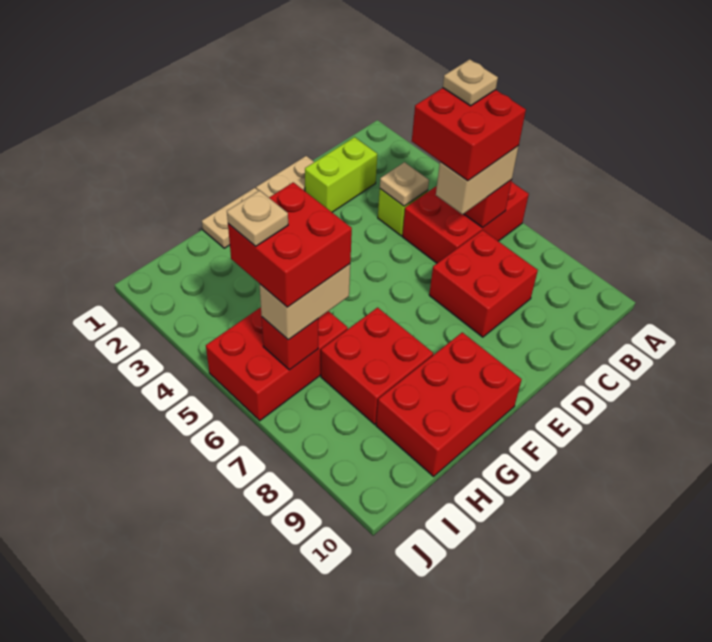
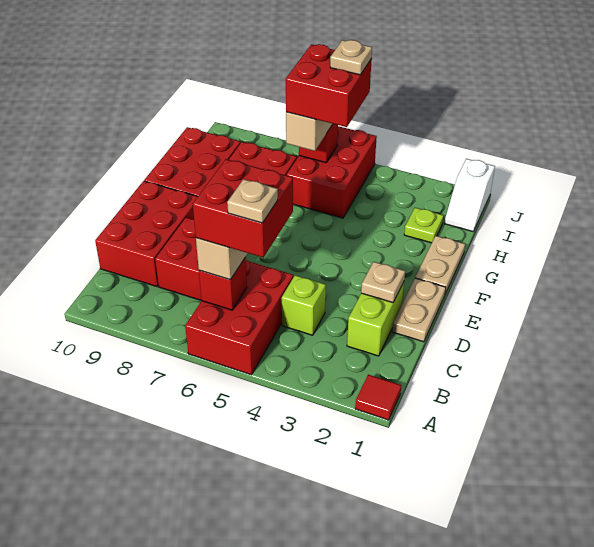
none -> red tile A1 level 1
tan plate C4 level 2 -> tan plate D2 level 2
none -> red brick C9:E10 level 1
none -> lime plate H2 level 1
none -> white slope I1:J1 level 1 top J

